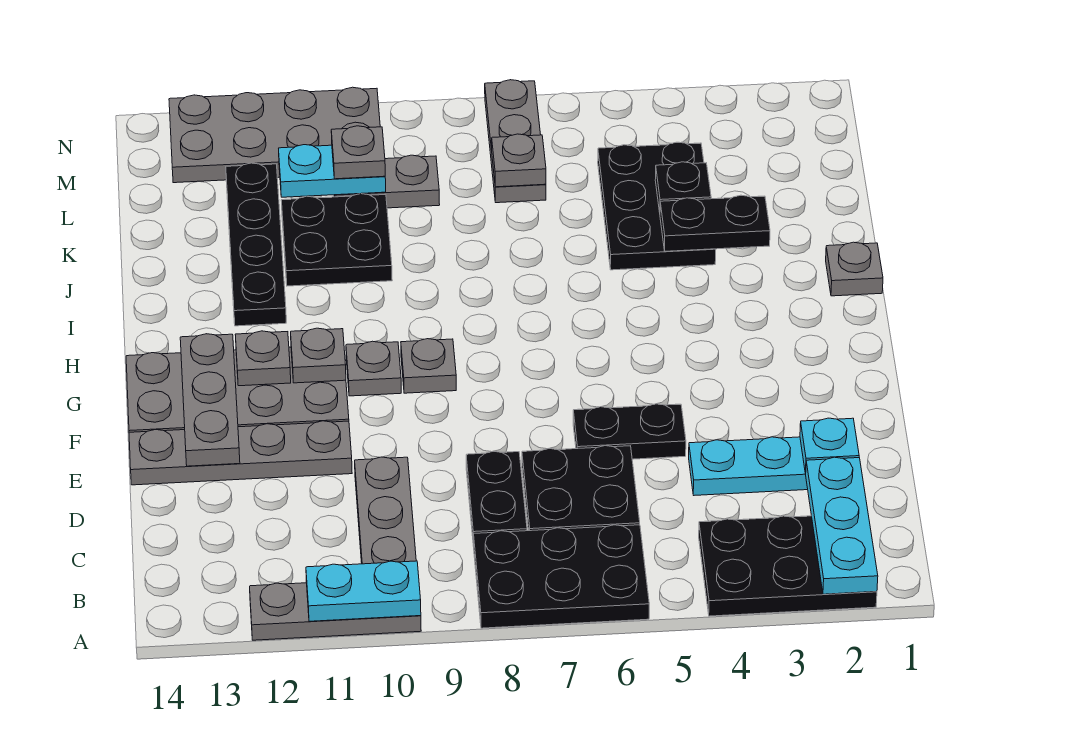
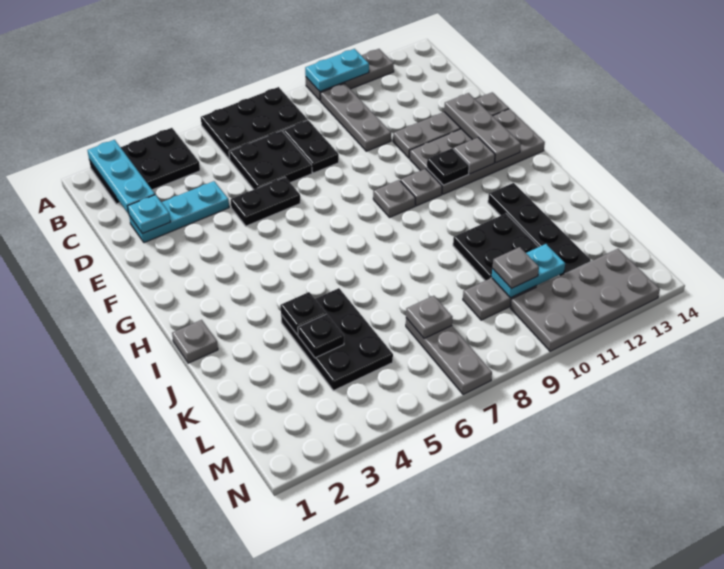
grey plate G11 level 2 -> black plate G11 level 2
black plate J3:J4 level 2 -> black plate J4 level 2

